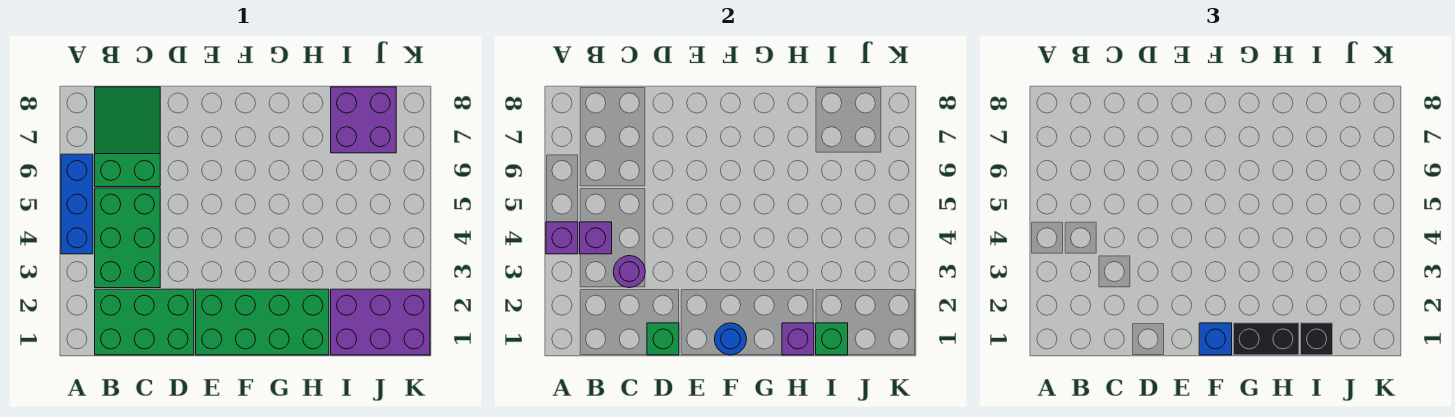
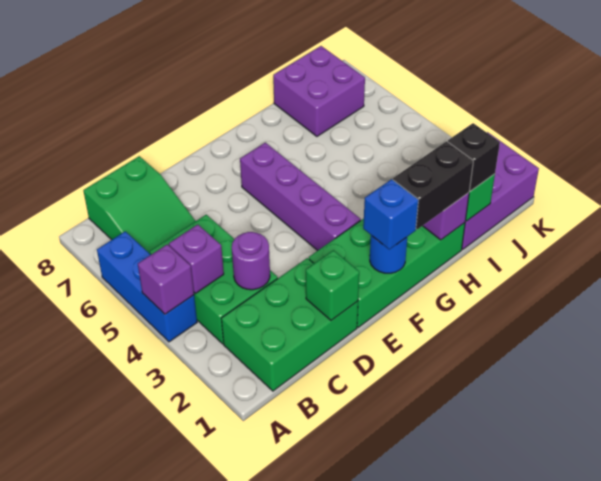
green slope B6:C8 level 1 top 6 -> green slope B6:C8 level 1 top 8
none -> purple brick F3:F6 level 1

